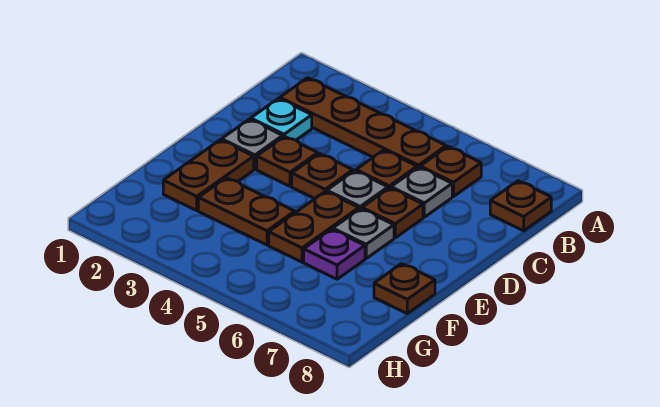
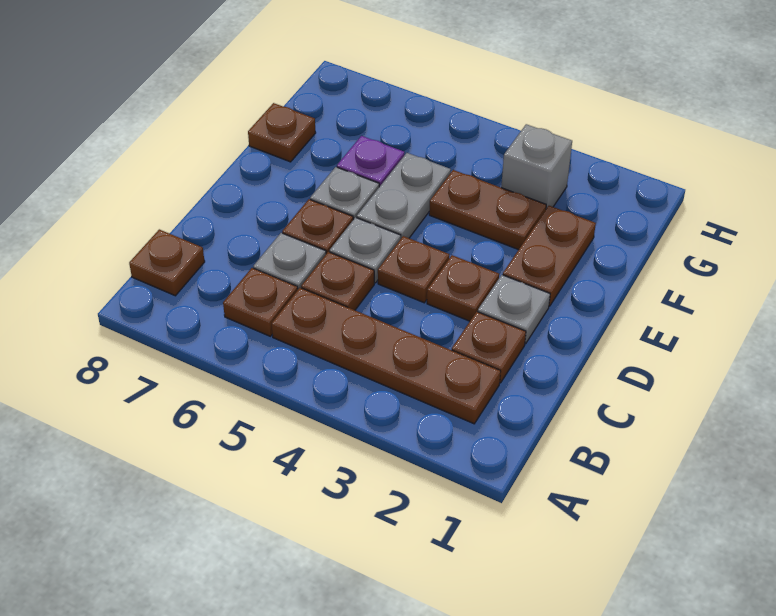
cyan plate C2 level 1 -> brown plate C2 level 1
brown plate E5:F5 level 1 -> grey plate E5:F5 level 1
none -> grey brick G3 level 1

